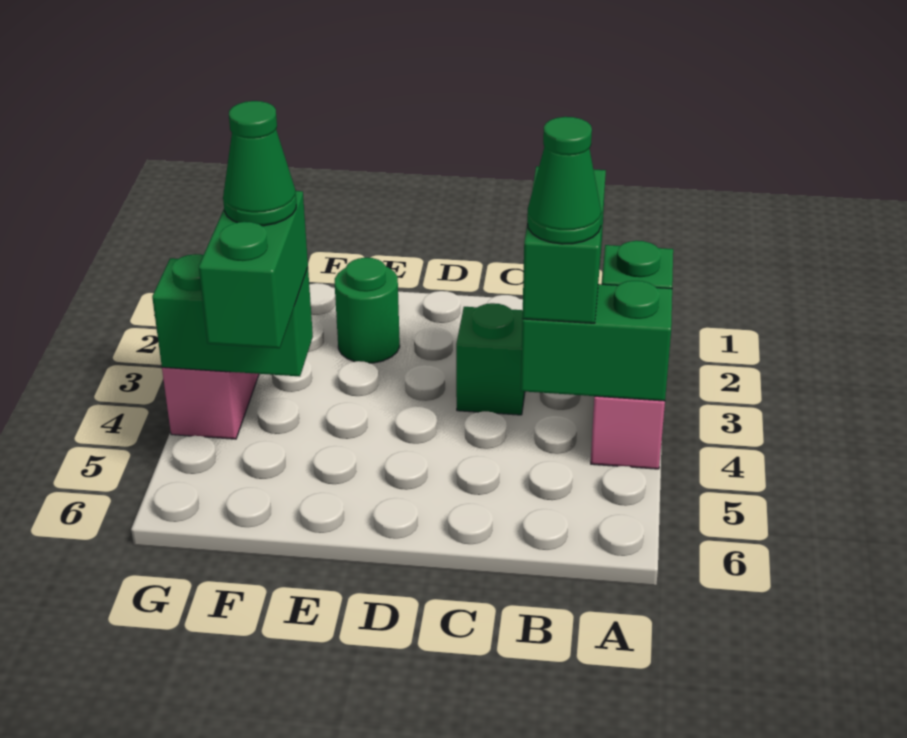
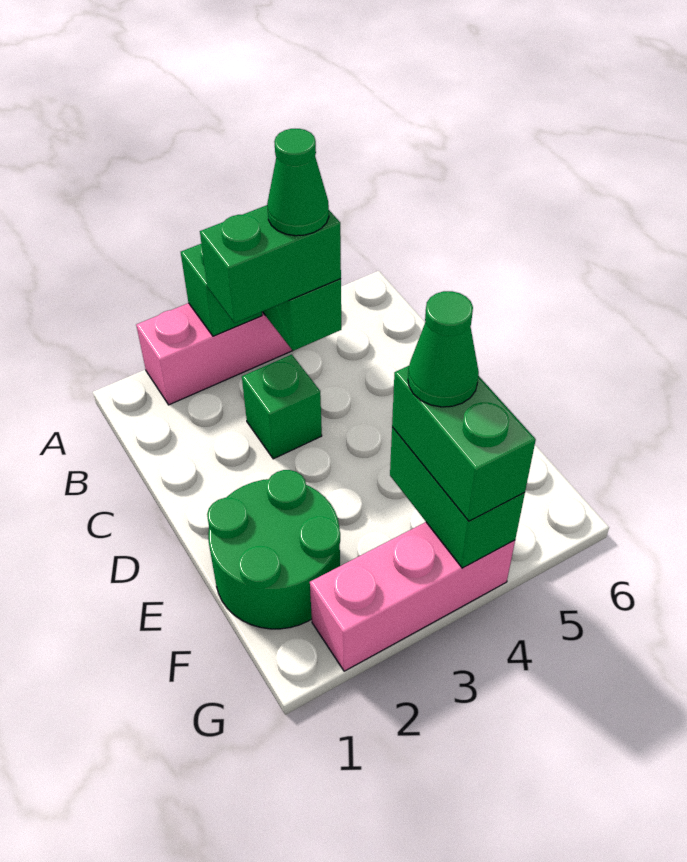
green round brick E2 level 1 -> green round brick E1:F2 level 1
green brick F4:F5 level 3 -> green brick F4:G4 level 3

